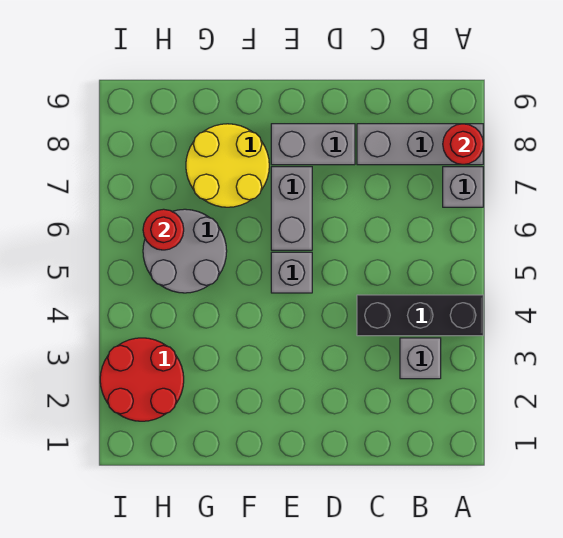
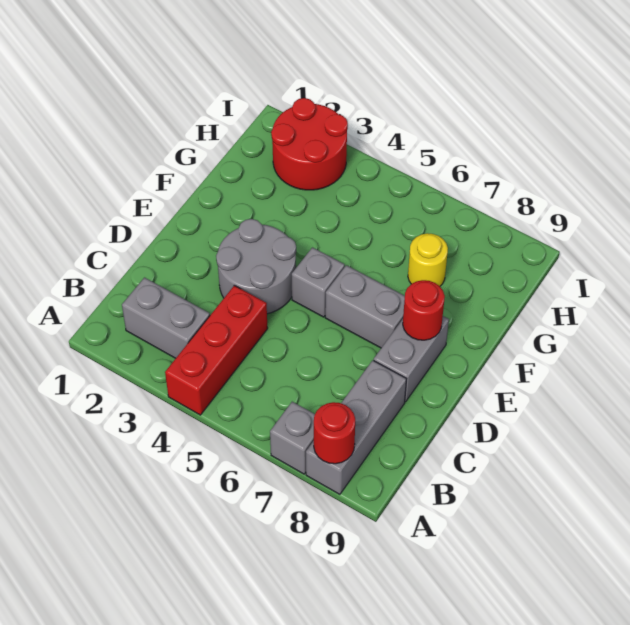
black brick A4:C4 level 1 -> red brick A4:C4 level 1
grey brick B3 level 1 -> grey brick B2:B3 level 1
yellow round brick F7:G8 level 1 -> yellow round brick G7 level 1
grey round brick G5:H6 level 1 -> grey round brick D3:E4 level 1
red round brick H6 level 2 -> red round brick E8 level 2

